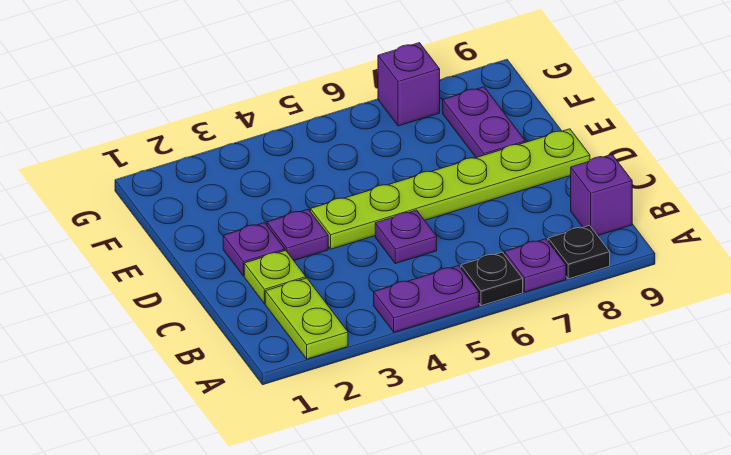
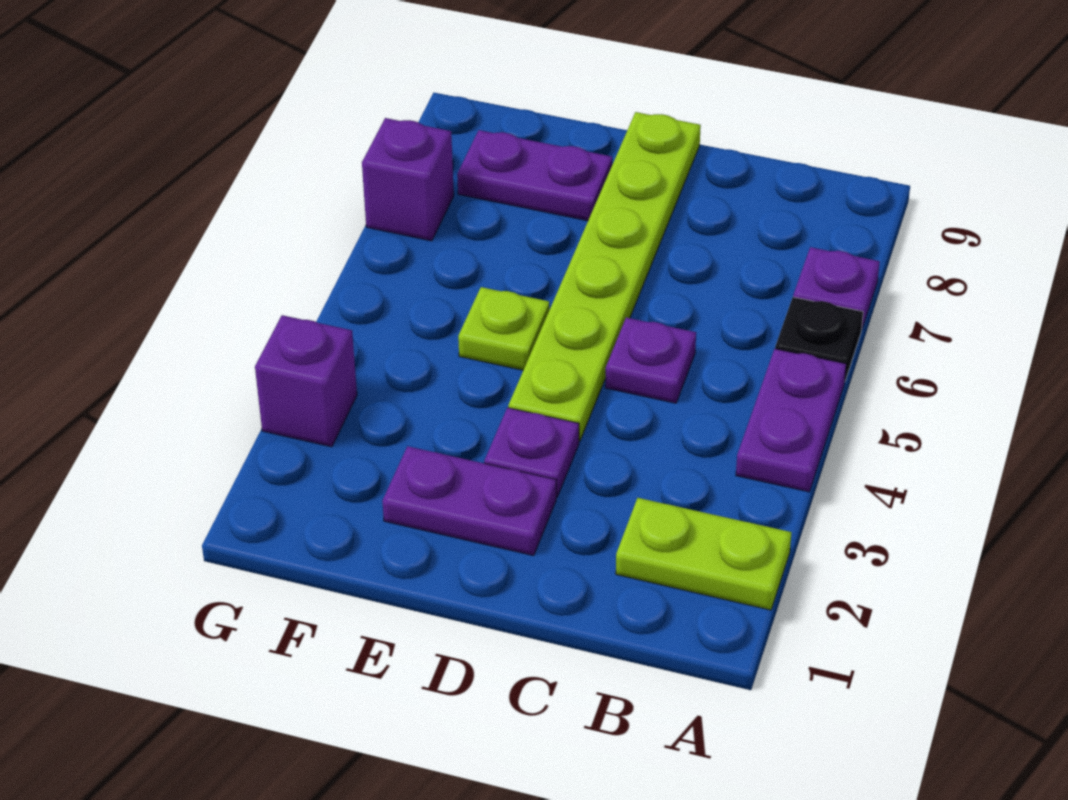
black plate A8 level 1 -> none
purple brick B9 level 1 -> purple brick G3 level 1
lime plate C2 level 1 -> lime plate E5 level 1
purple plate D2 level 1 -> purple plate D2:E2 level 1

